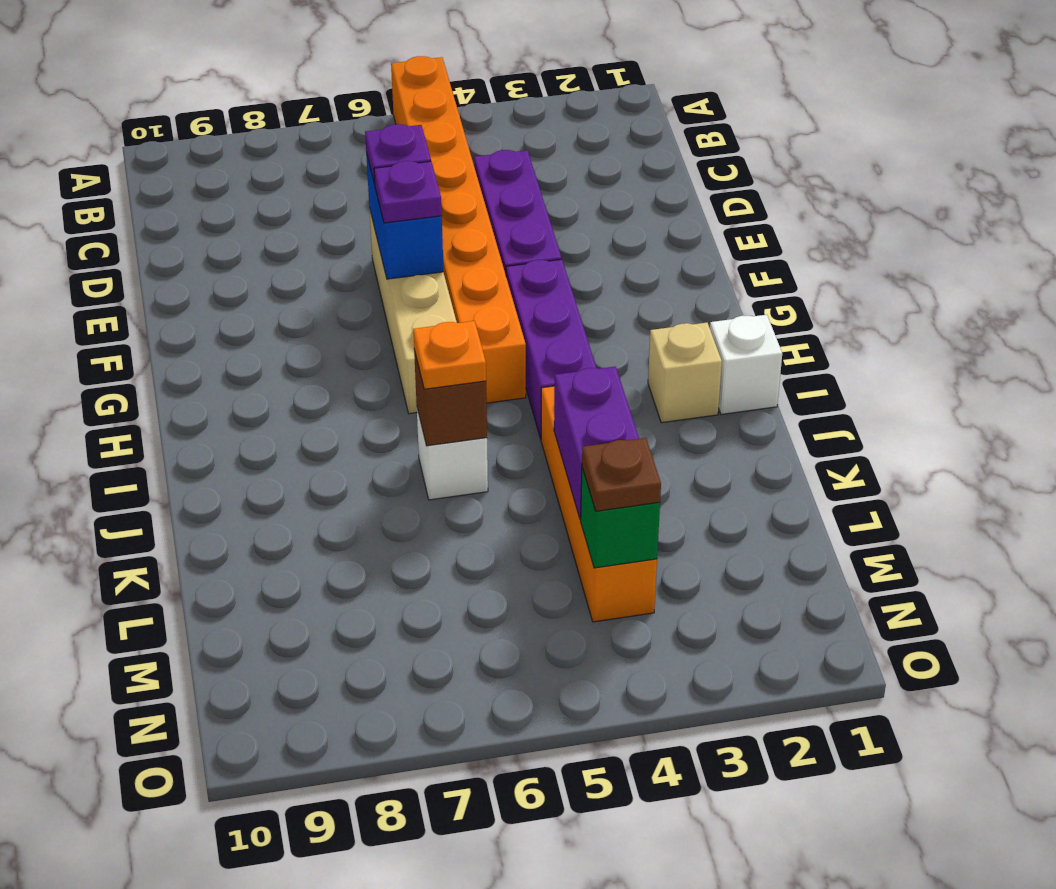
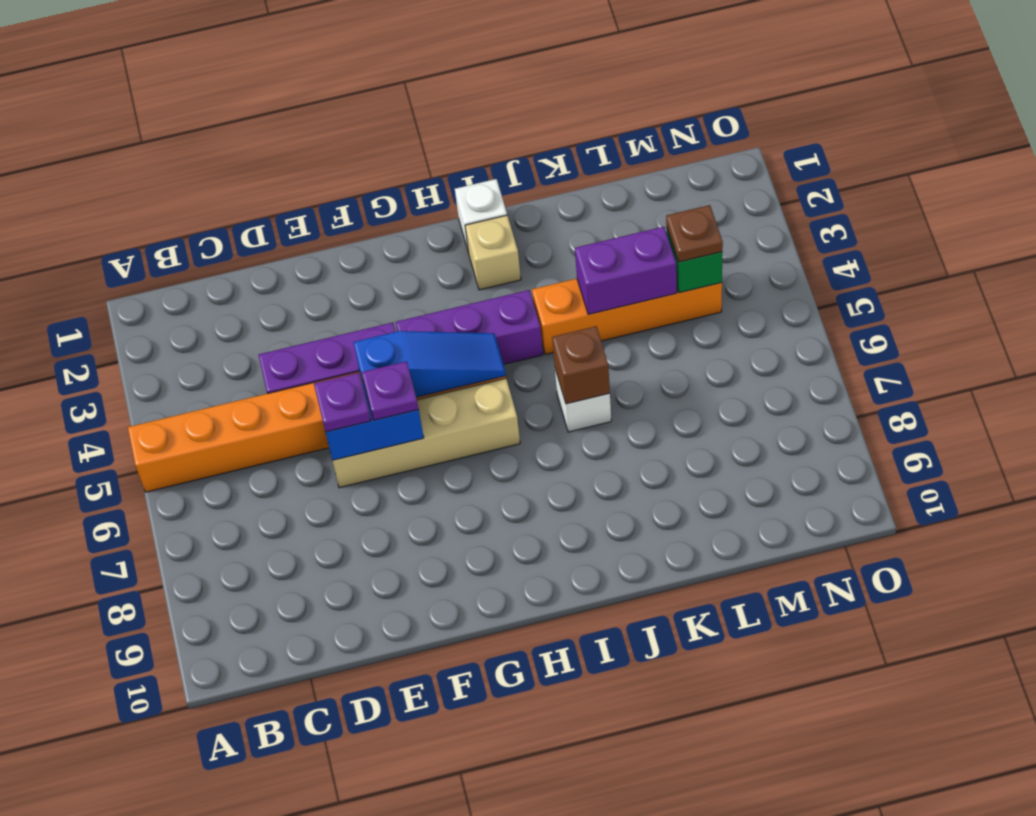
none -> blue slope F5:H5 level 2 top F
orange plate J6 level 3 -> none

